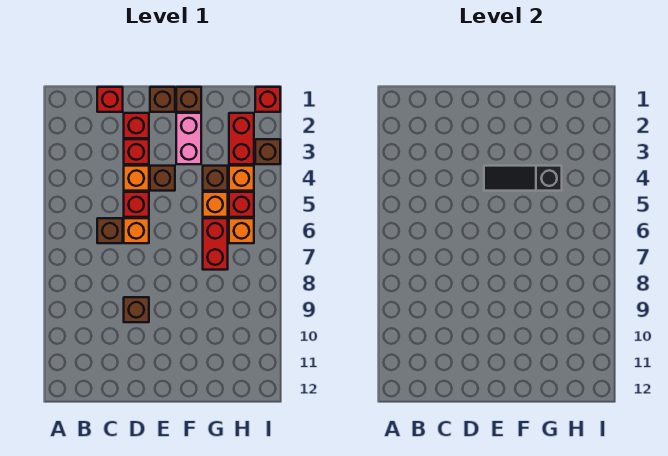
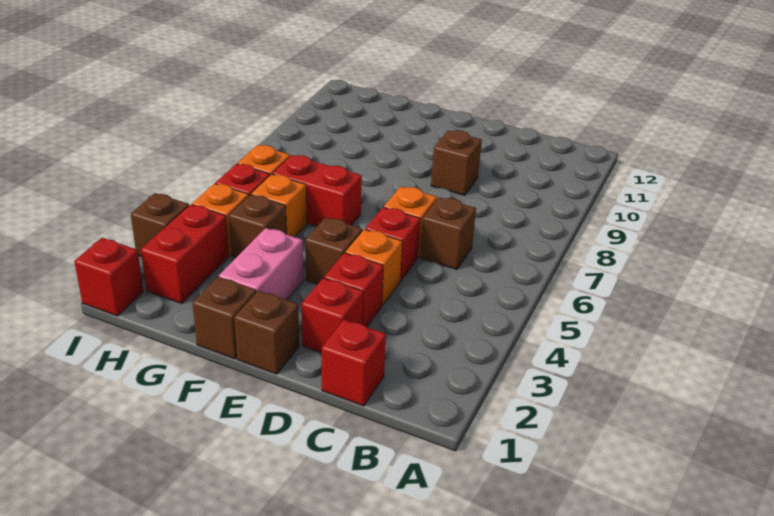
black slope E4:G4 level 2 top G -> none
red brick G6:G7 level 1 -> red brick F6:G6 level 1

